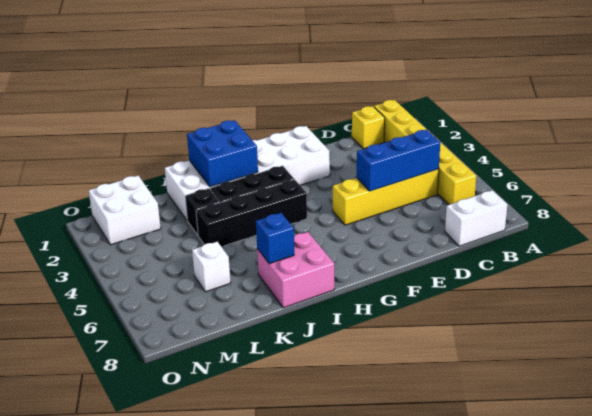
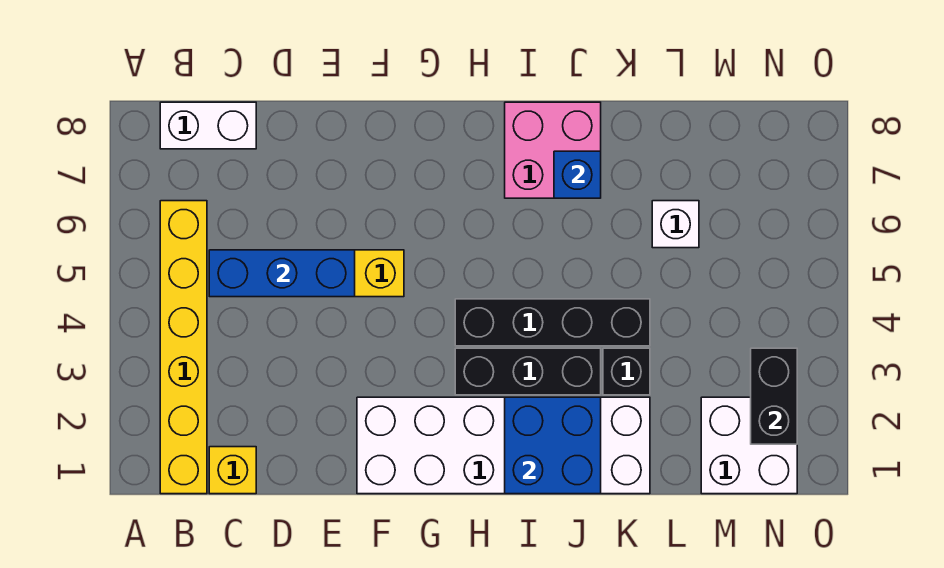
none -> black brick N2:N3 level 2

